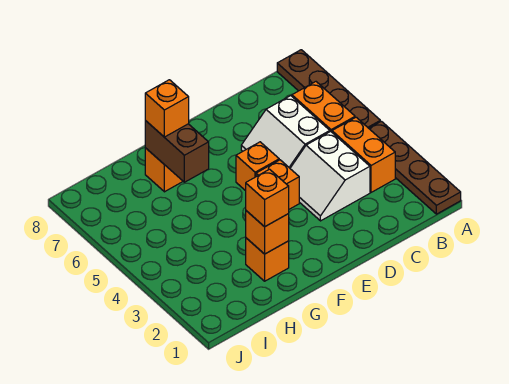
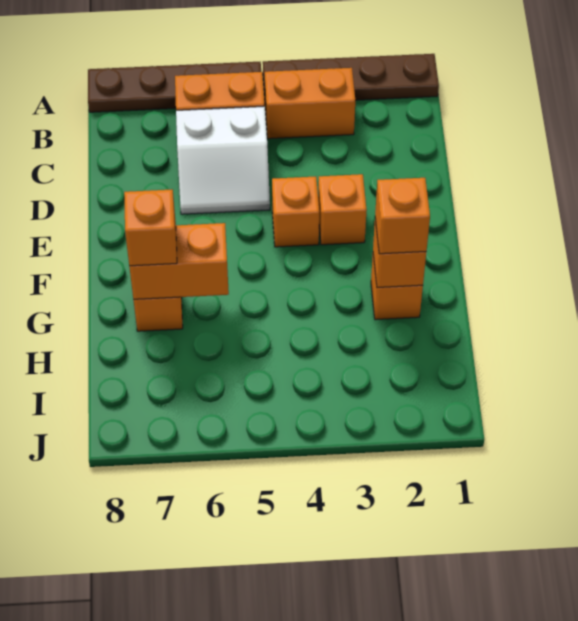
white slope C3:D4 level 1 top C -> none
orange brick E5 level 1 -> orange brick E3 level 1
brown brick G6:G7 level 2 -> orange brick G6:G7 level 2

